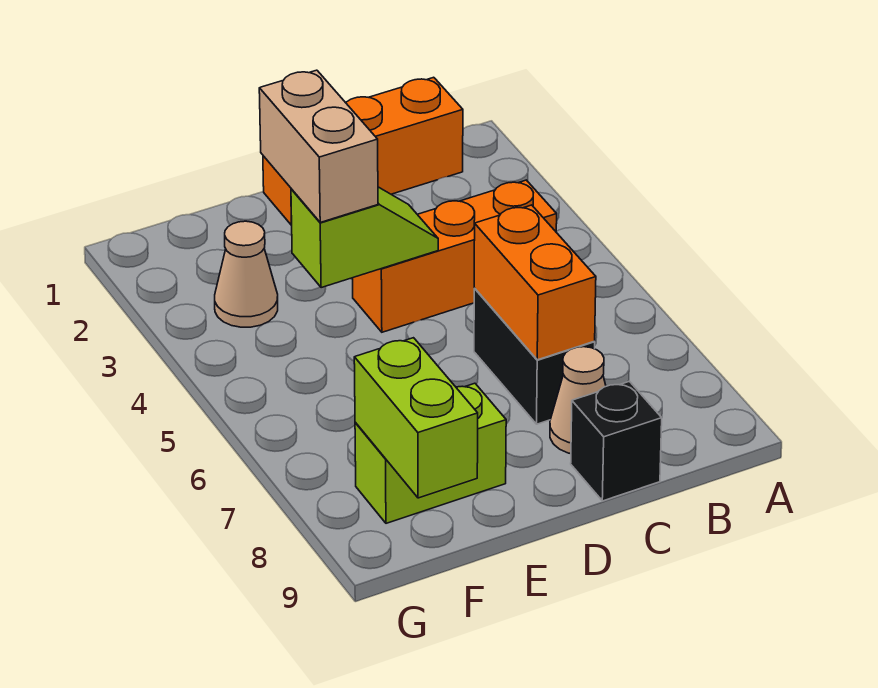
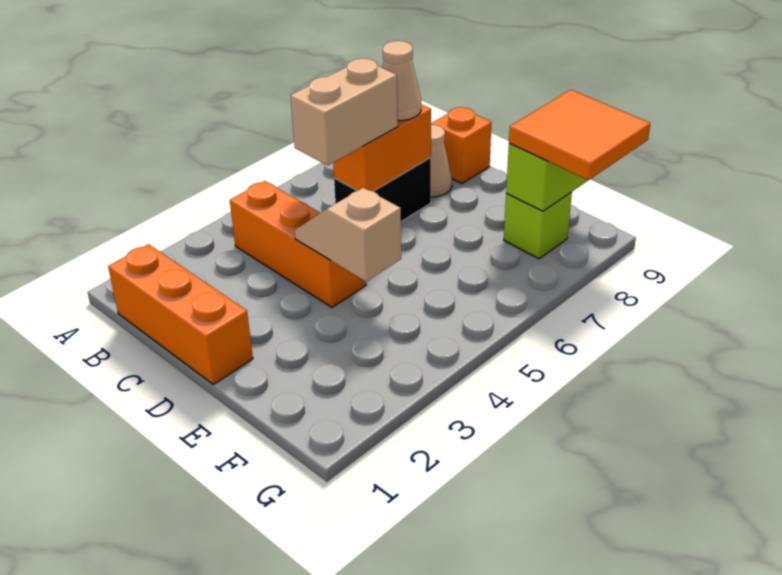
black brick C9 level 1 -> orange brick C9 level 1
lime slope D4:E4 level 2 top E -> tan slope D4:E4 level 2 top E
tan brick E3:E4 level 3 -> tan brick C5:C6 level 3
lime brick E8:F8 level 1 -> lime brick F8 level 1
tan cone F3 level 1 -> tan cone C7 level 3
none -> orange tile F8:G9 level 3

